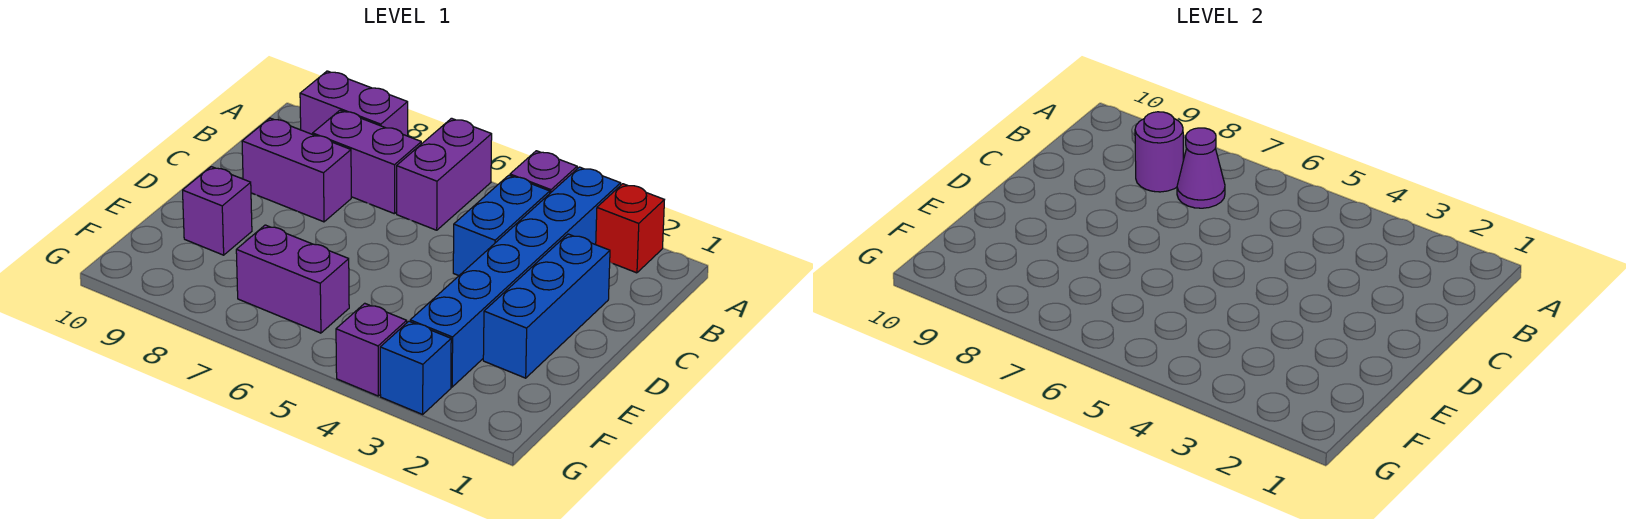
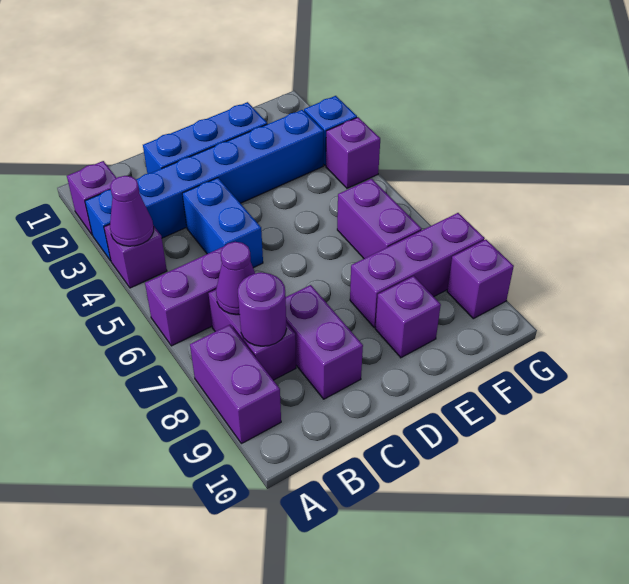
red brick A2 level 1 -> purple brick A2 level 1
none -> purple cone A4 level 2
blue brick B4:C4 level 1 -> blue brick C4:C5 level 1
none -> purple brick E8:G8 level 1
none -> purple brick G9 level 1

